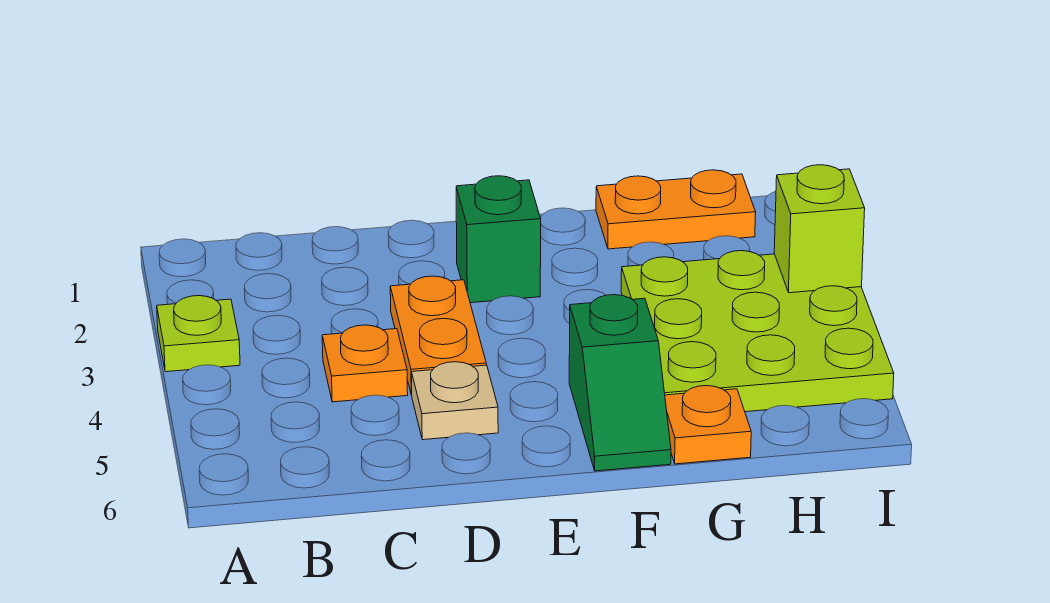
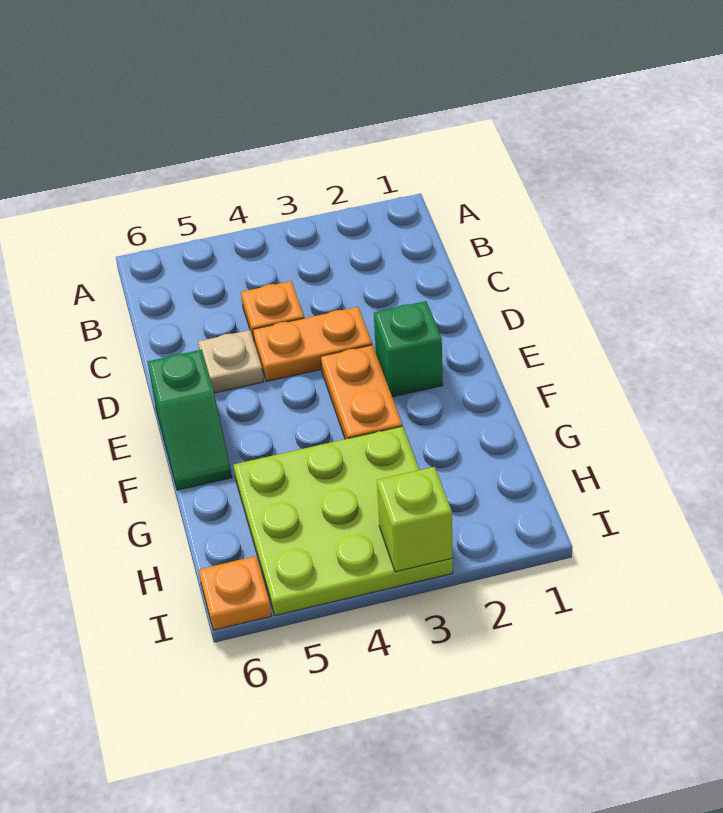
lime plate A3 level 1 -> none
green slope F5:F6 level 1 top 5 -> green slope E6:F6 level 1 top E
orange plate G1:H1 level 1 -> orange plate E3:F3 level 1
orange plate G6 level 1 -> orange plate I6 level 1

